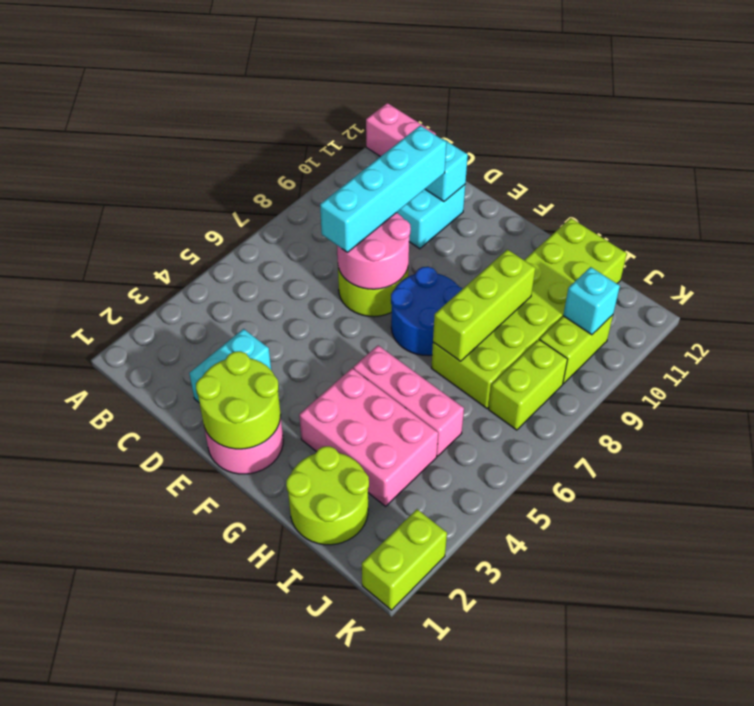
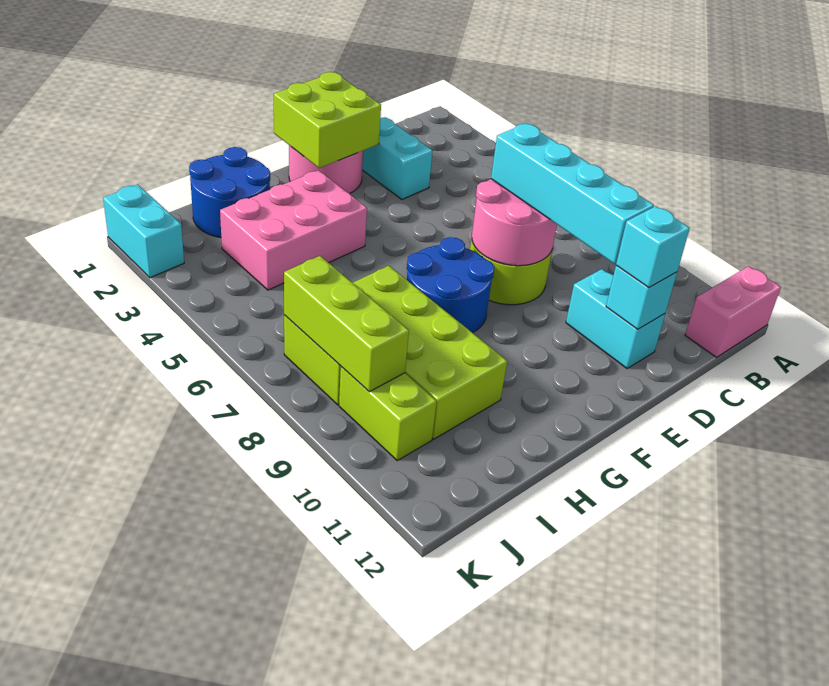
lime round brick E1:F2 level 2 -> lime brick E1:F2 level 2
pink brick G5:I5 level 1 -> none
lime round brick H1:I2 level 1 -> blue round brick H1:I2 level 1
lime brick H7:I12 level 1 -> lime brick H7:I10 level 1
lime brick H7:H9 level 2 -> lime brick J7:J9 level 2
cyan brick J10 level 2 -> cyan brick D11 level 3
lime brick K1:K2 level 1 -> cyan brick K1:K2 level 1

